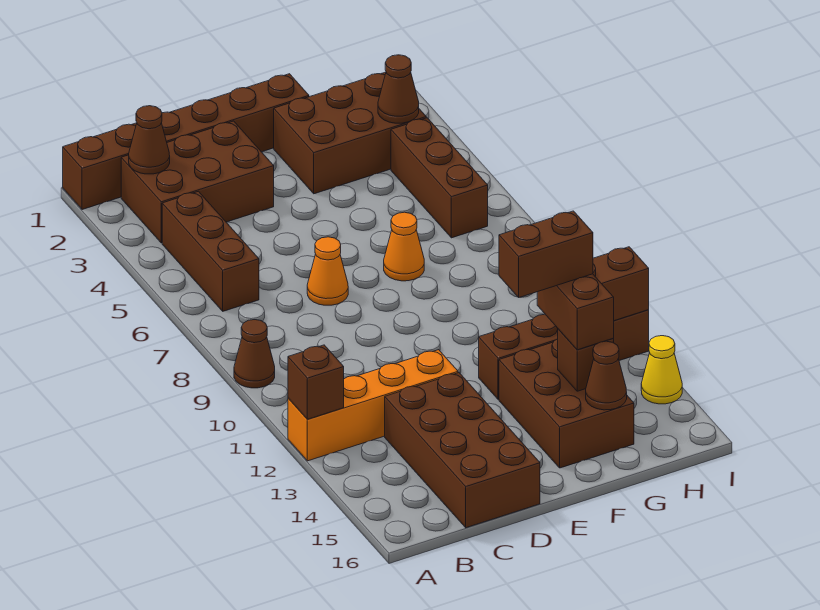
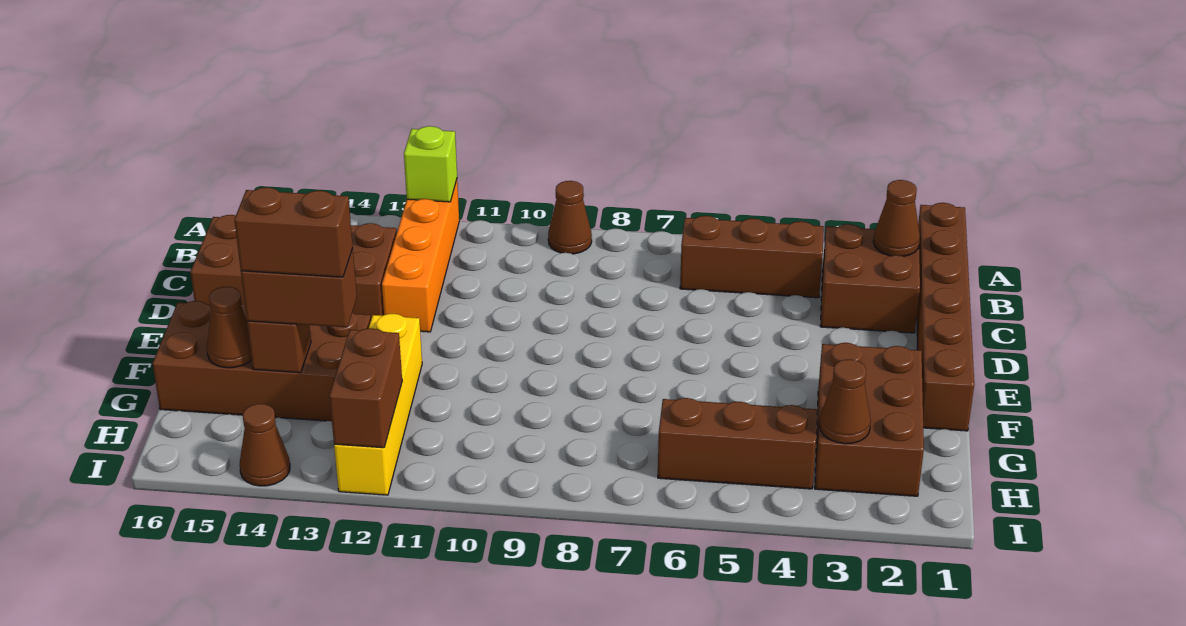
brown brick A12 level 2 -> lime brick A12 level 2
brown brick B2:D3 level 1 -> brown brick B2:C3 level 1
orange cone D7 level 1 -> none
orange cone F7 level 1 -> none
brown brick F12:I12 level 1 -> yellow brick F12:I12 level 1
brown brick F13:G15 level 1 -> brown brick F13:G16 level 1
brown brick F13:G13 level 4 -> brown brick G13:G14 level 4
yellow cone I14 level 1 -> brown cone I14 level 1

